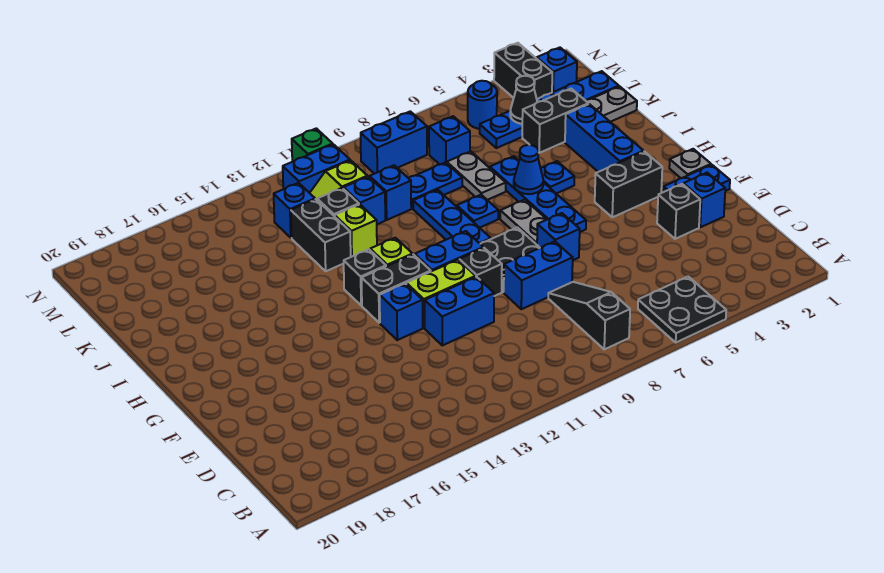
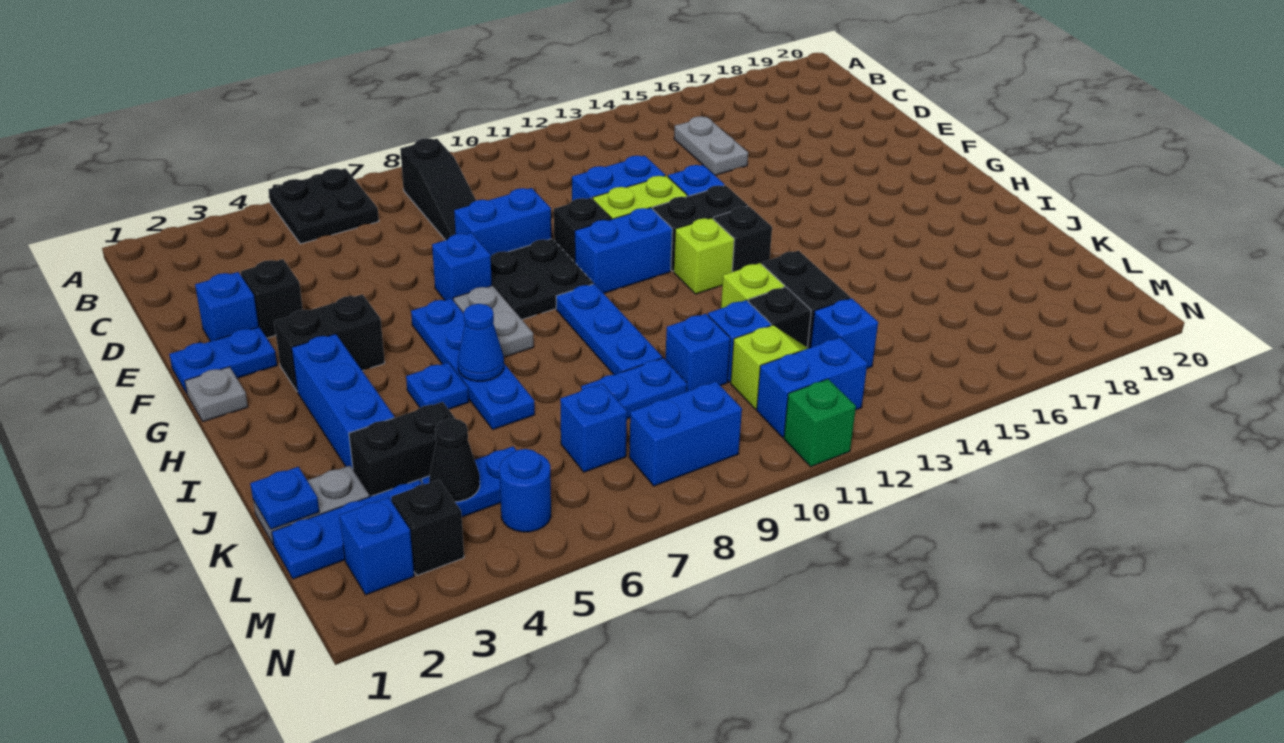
blue plate I8 level 1 -> blue plate K1 level 2
grey plate J7:K7 level 1 -> grey plate C15:D15 level 1
black brick M3:N3 level 1 -> black brick M3 level 1

